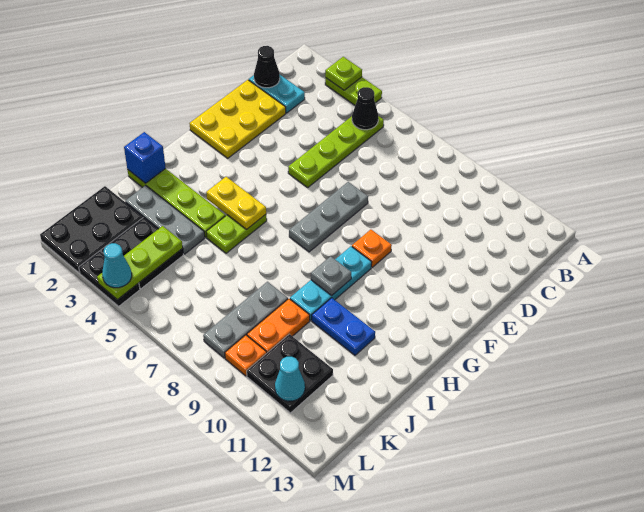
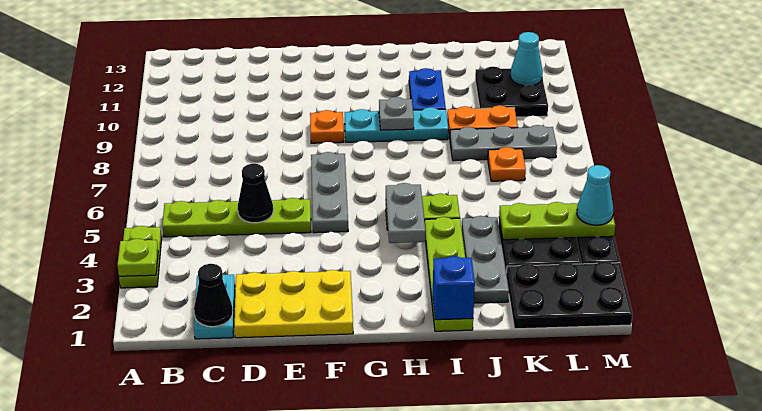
black cone B5 level 2 -> black cone D5 level 2
grey plate E7:G7 level 1 -> grey plate F5:F7 level 1
yellow plate H4:H5 level 2 -> grey plate H4:H5 level 2
orange plate L9 level 1 -> orange plate K7 level 1

